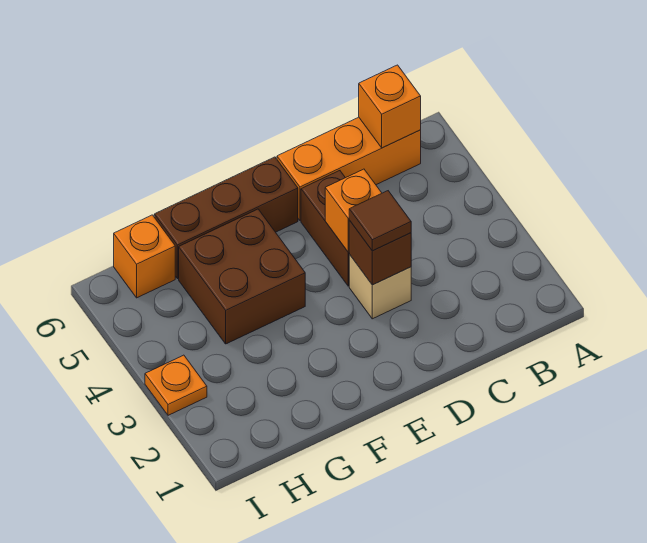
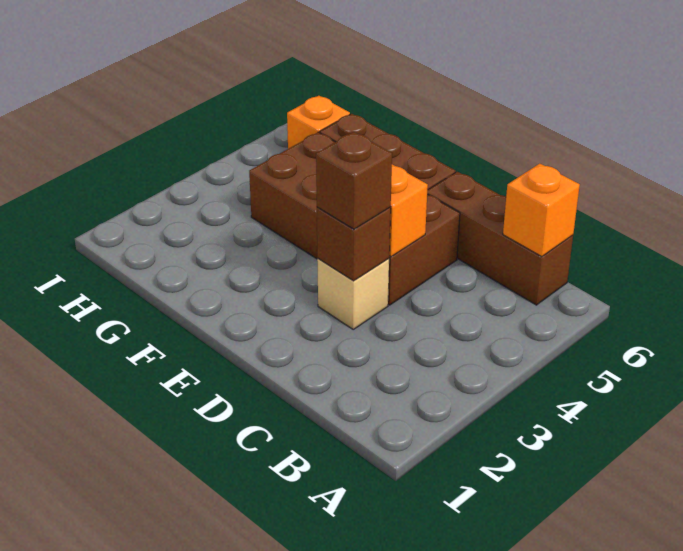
orange brick B6:D6 level 1 -> brown brick B6:D6 level 1
brown tile D3 level 3 -> brown brick D3 level 3
orange plate I3 level 1 -> none

